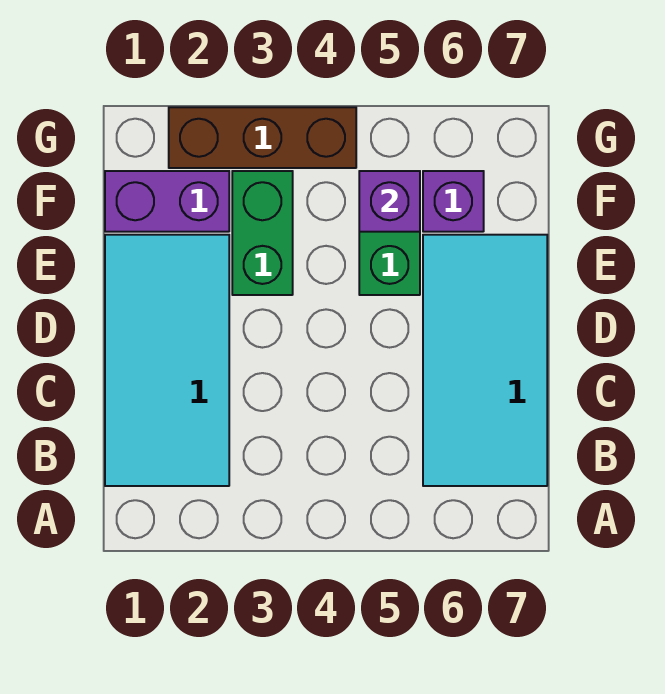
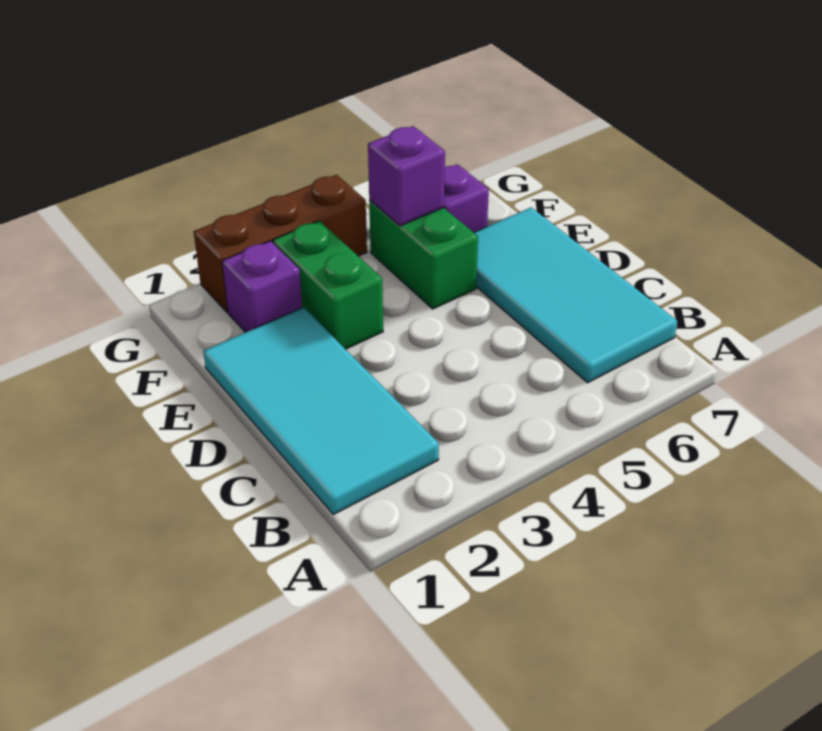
purple brick F1:F2 level 1 -> purple brick F2 level 1

